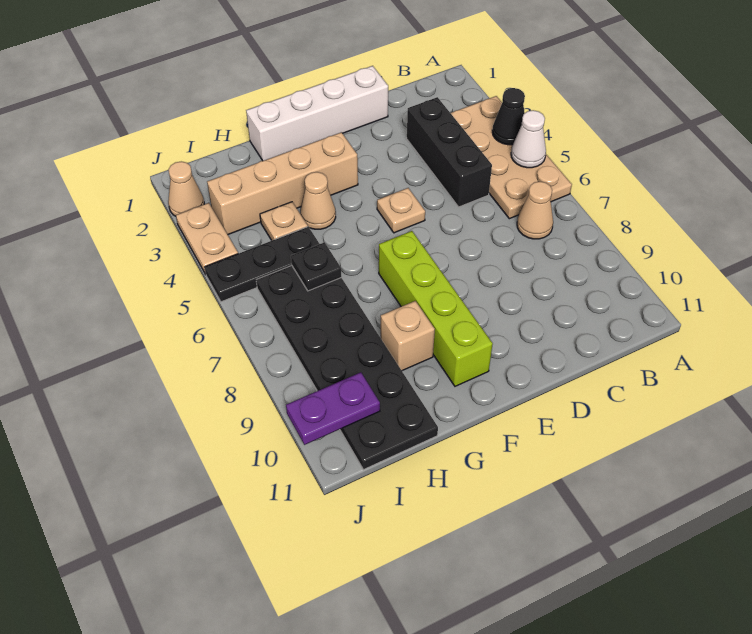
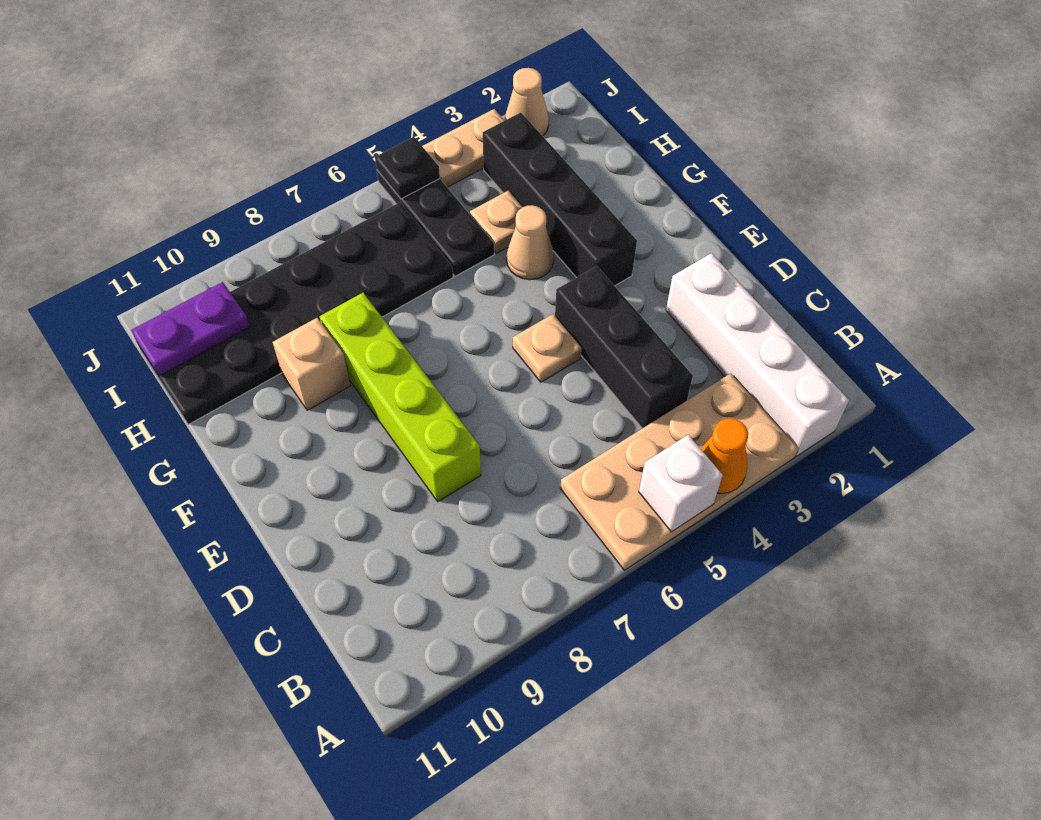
black cone A4 level 2 -> orange cone A4 level 2
white cone A5 level 2 -> white brick A5 level 2
tan cone B7 level 1 -> none
black brick C3:C5 level 1 -> black brick C4:E4 level 1
white brick D1:G1 level 1 -> white brick A2:D2 level 1
tan brick F3:I3 level 1 -> black brick F3:I3 level 1
lime brick F7:F10 level 1 -> lime brick D8:G8 level 1
black plate H6 level 2 -> black plate J5 level 2
purple plate I10:J10 level 2 -> purple plate I10:I11 level 2

